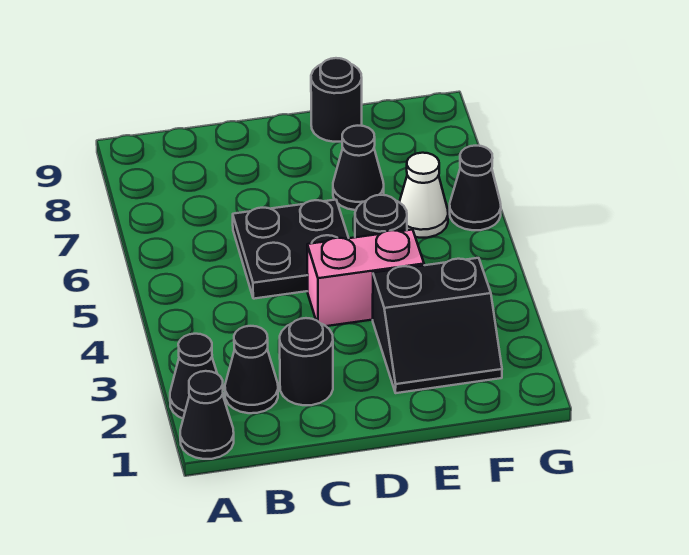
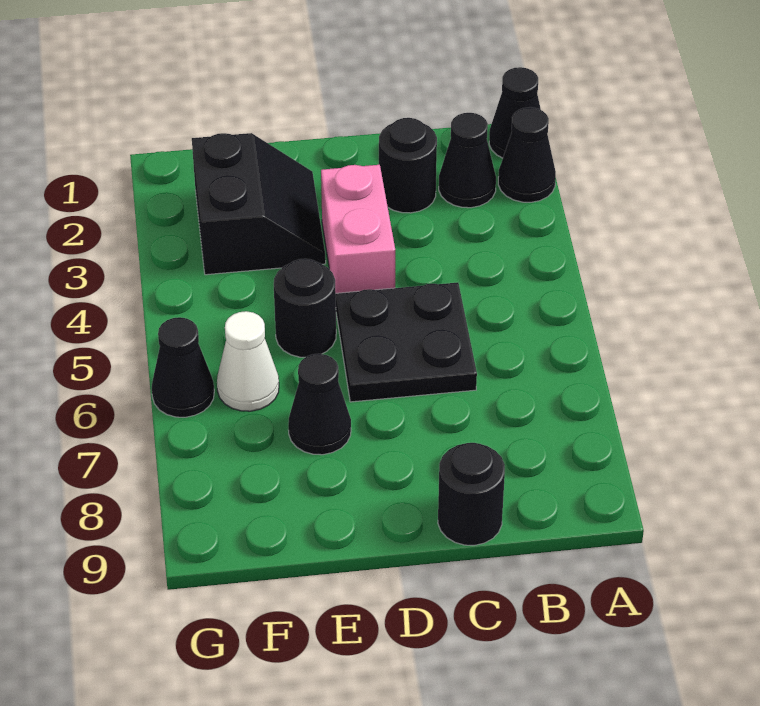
pink brick D4:E4 level 1 -> pink brick D3:D4 level 1
black slope E2:F3 level 1 top 3 -> black slope E2:F3 level 1 top F
black round brick E9 level 1 -> black round brick C9 level 1

